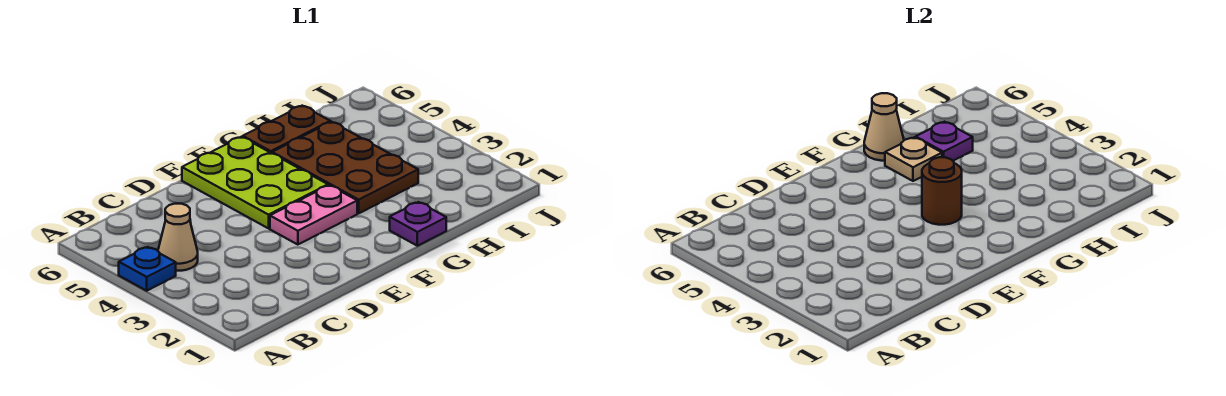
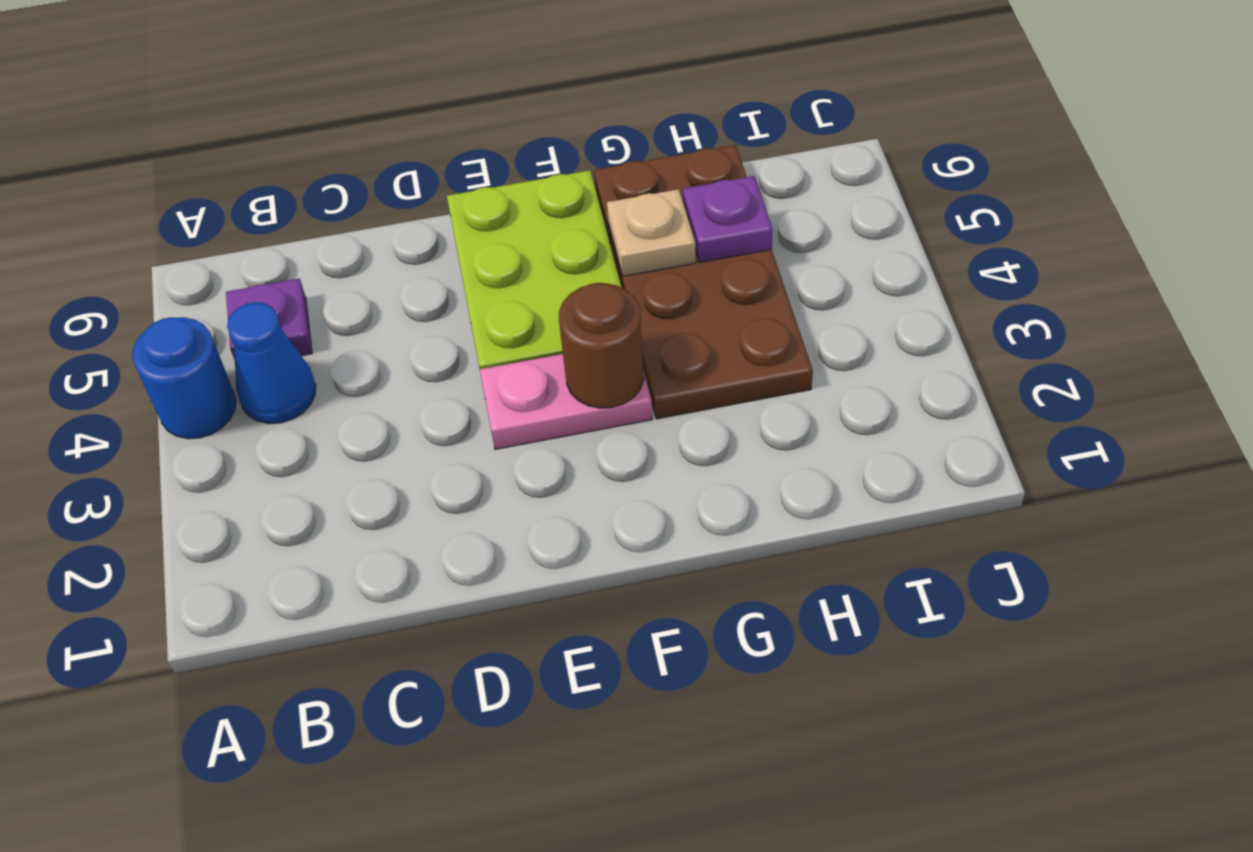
blue plate A4 level 1 -> blue round brick A4 level 1
tan cone B4 level 1 -> blue cone B4 level 1
purple plate G1 level 1 -> purple plate B5 level 1
tan cone G6 level 2 -> none

